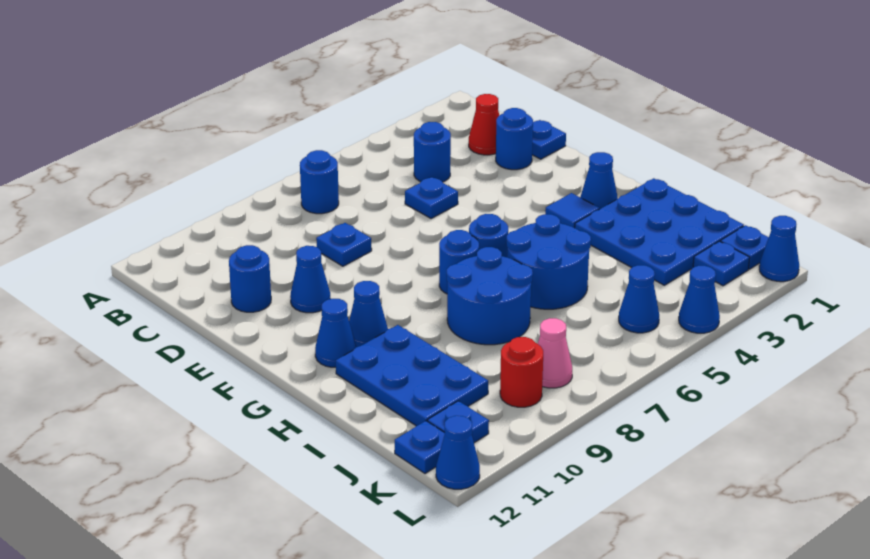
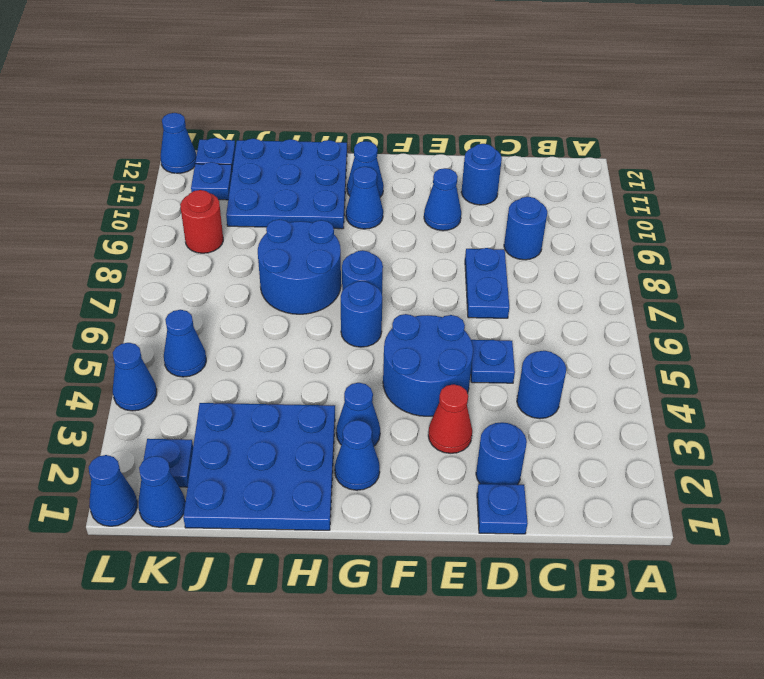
blue round brick B7 level 1 -> blue round brick C9 level 1
red cone C2 level 1 -> red cone E3 level 1
blue plate D8 level 1 -> blue plate D7:D8 level 1
blue tile G3 level 1 -> blue cone G3 level 1
blue round brick H5:I6 level 1 -> blue round brick E4:F5 level 1
blue plate H10:J11 level 1 -> blue plate H10:J12 level 1
blue plate K1 level 1 -> blue cone K1 level 1
pink cone K8 level 1 -> none

